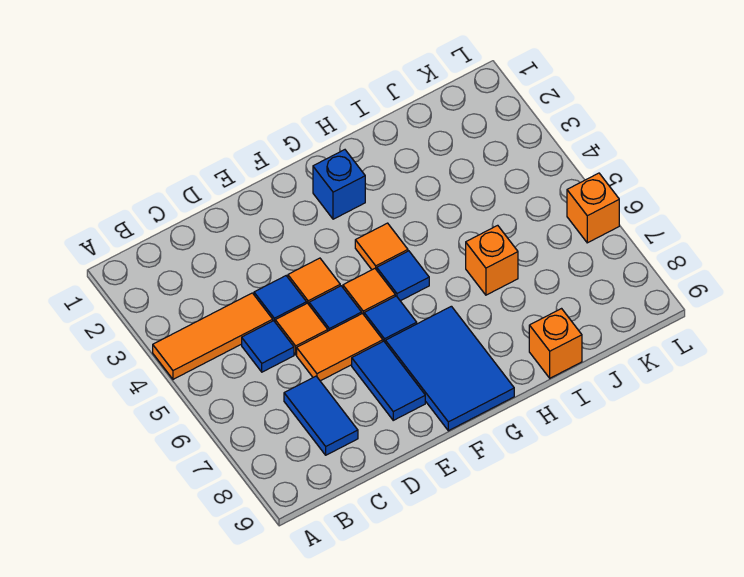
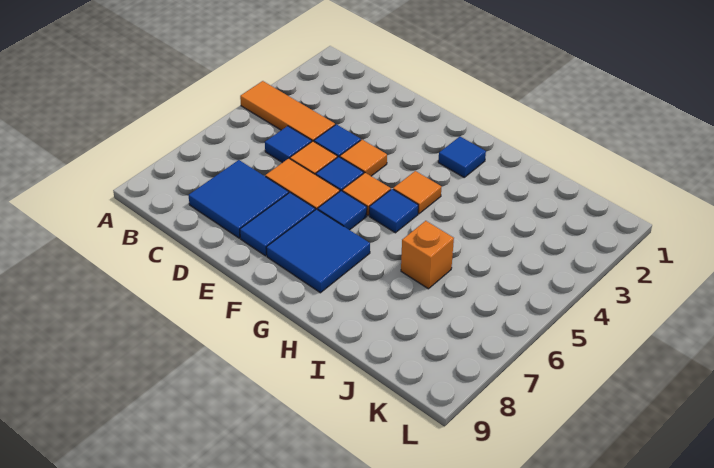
blue tile C7:C8 level 1 -> blue tile C7:D8 level 1
blue tile F7:G9 level 1 -> blue tile F7:G8 level 1
blue brick G2 level 1 -> blue tile G2 level 1
orange brick I9 level 1 -> none
orange brick L6 level 1 -> none

